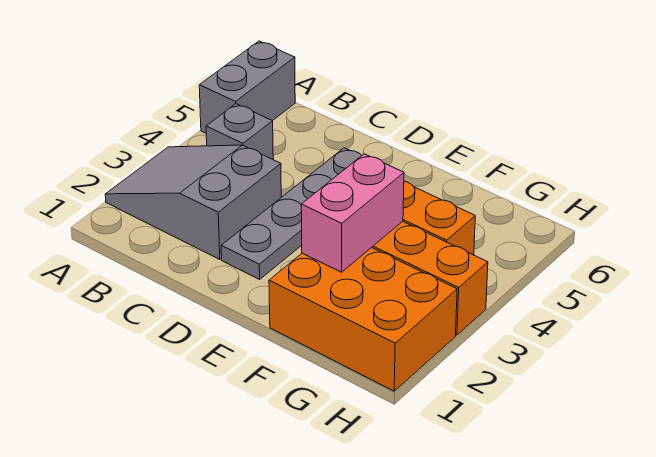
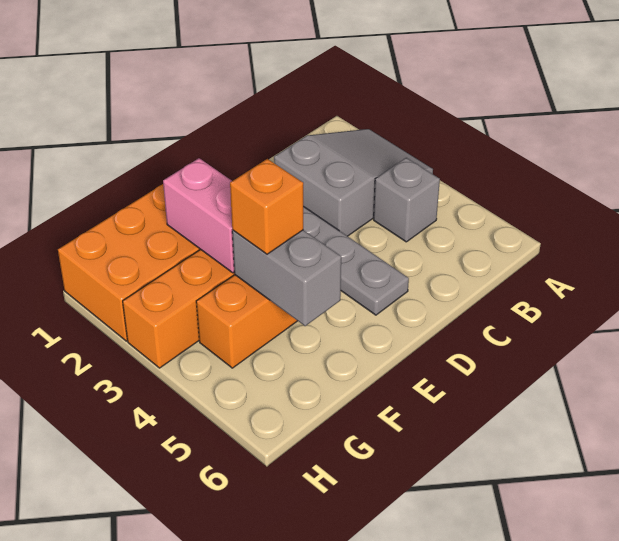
grey brick A5:A6 level 1 -> grey brick F4:F5 level 2
none -> orange brick F4 level 3

